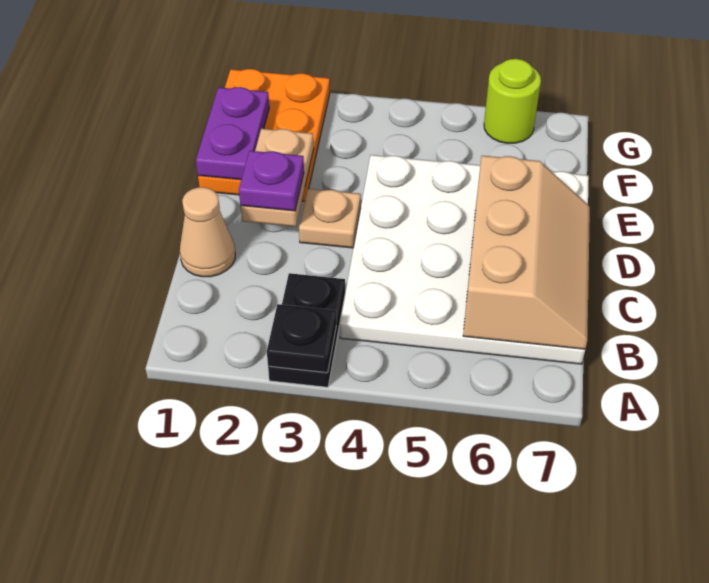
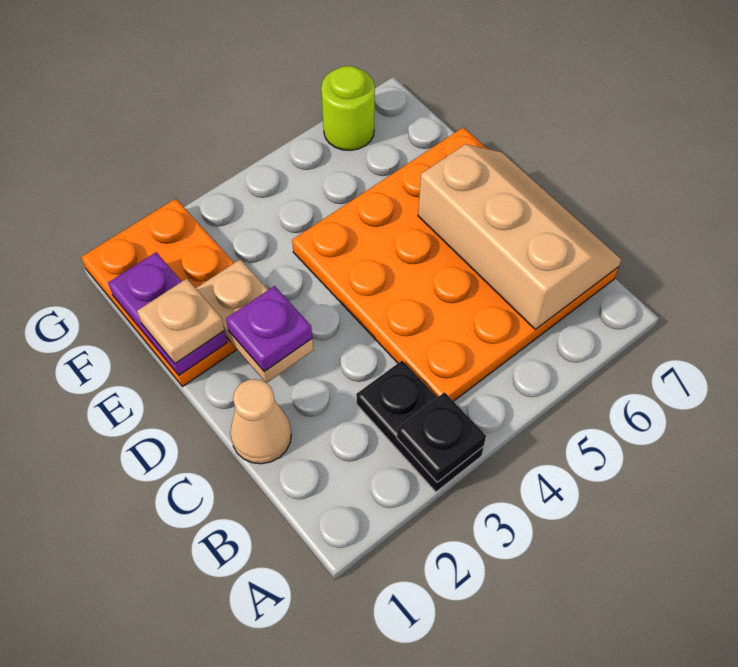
white plate B4:E7 level 1 -> orange plate B4:E7 level 1
tan plate D3 level 1 -> tan plate E1 level 3

